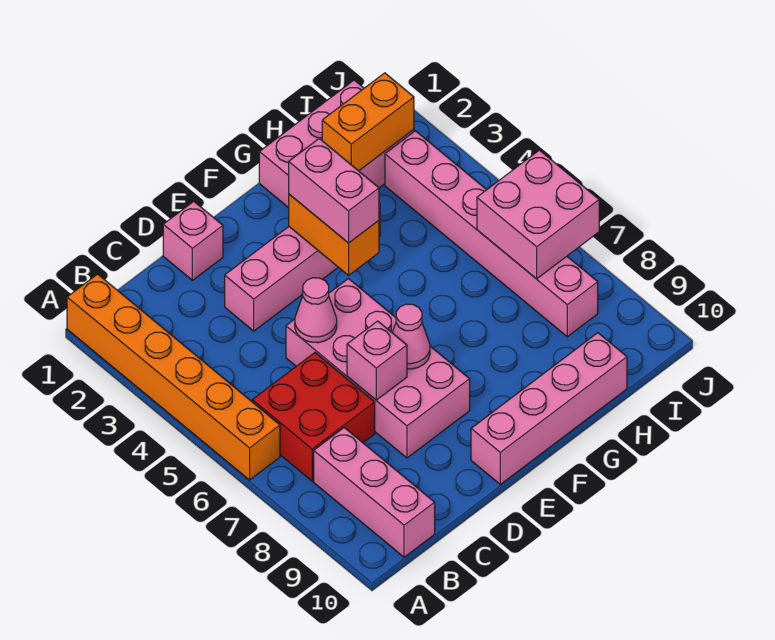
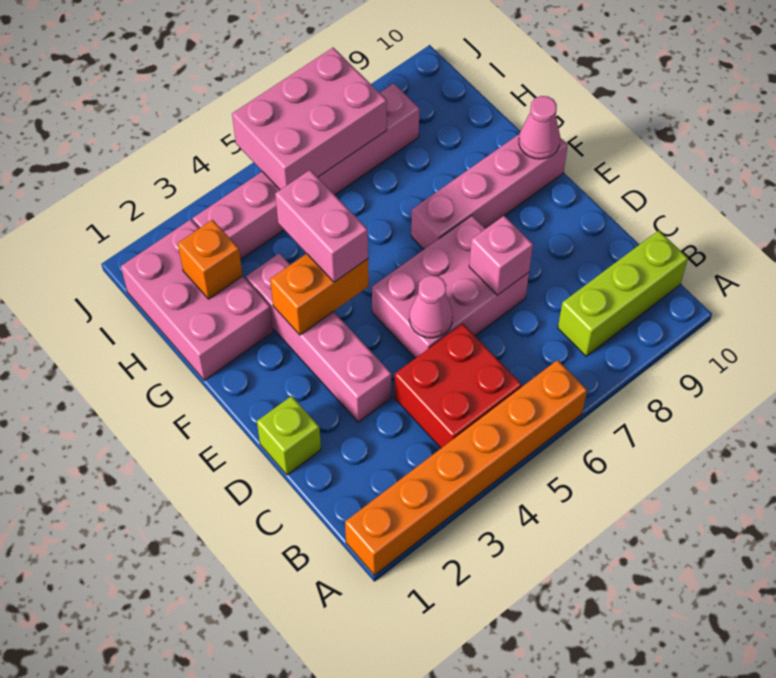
red brick B6:C7 level 1 -> red brick B4:C5 level 1
pink brick B8:B10 level 1 -> lime brick B8:B10 level 1
pink brick D1 level 1 -> lime brick D1 level 1
pink brick D5:E8 level 1 -> pink brick D5:E7 level 1
pink cone E7 level 2 -> pink cone F10 level 2
pink brick E10:H10 level 1 -> pink brick F7:F10 level 1
pink brick F3:F4 level 3 -> pink brick F4:G4 level 3
orange brick H2:I2 level 2 -> orange brick H2 level 2
pink brick I6:J7 level 2 -> pink brick I5:J7 level 2

